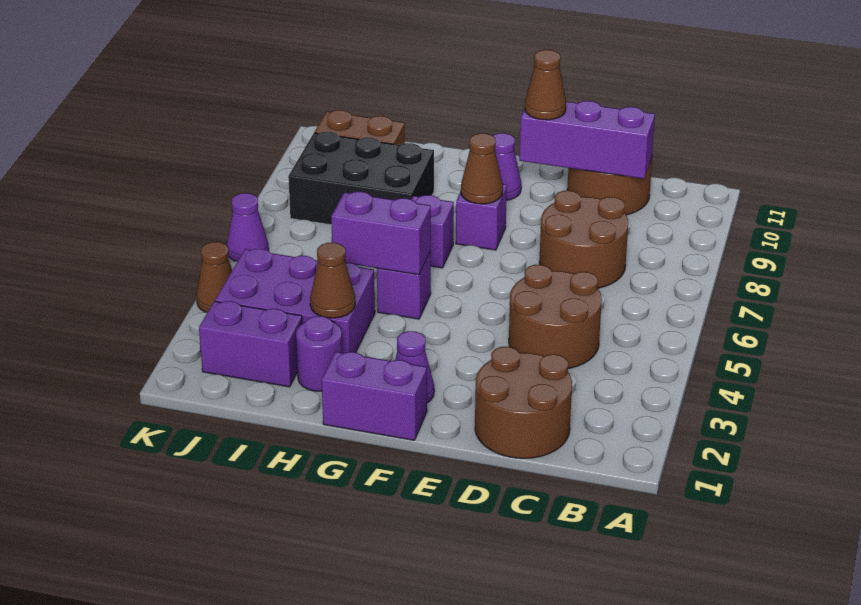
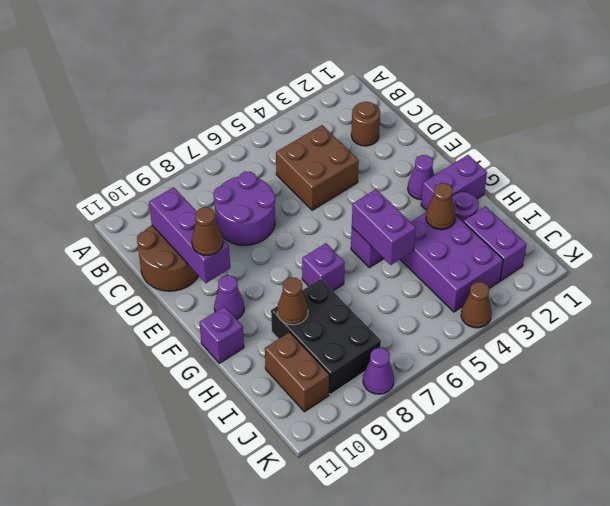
brown round brick C1:D2 level 1 -> brown round brick C2 level 1
brown round brick C4:D5 level 1 -> brown brick C4:D5 level 1
brown round brick C7:D8 level 1 -> purple round brick C7:D8 level 1
purple brick F1:G1 level 1 -> purple brick G1:G2 level 1
purple brick F8 level 1 -> purple brick G11 level 1
brown cone F8 level 2 -> brown cone H9 level 2
purple cone K6 level 1 -> purple cone K8 level 1

